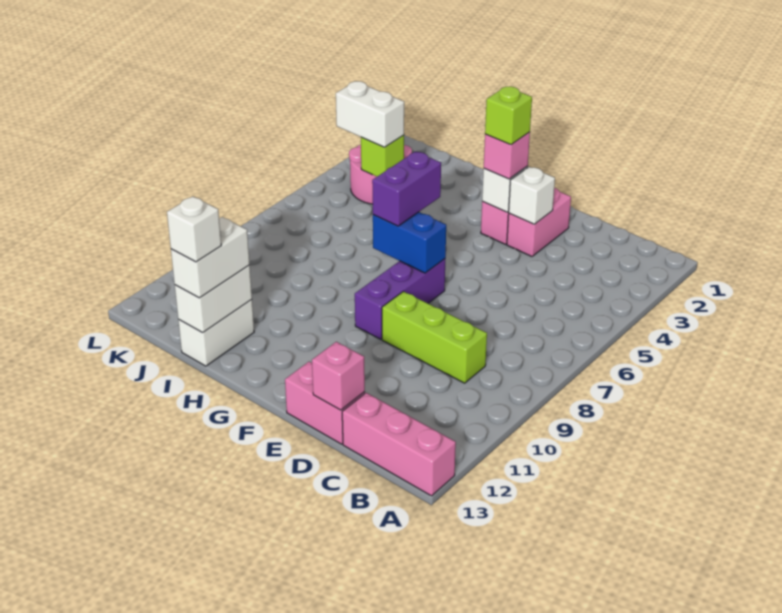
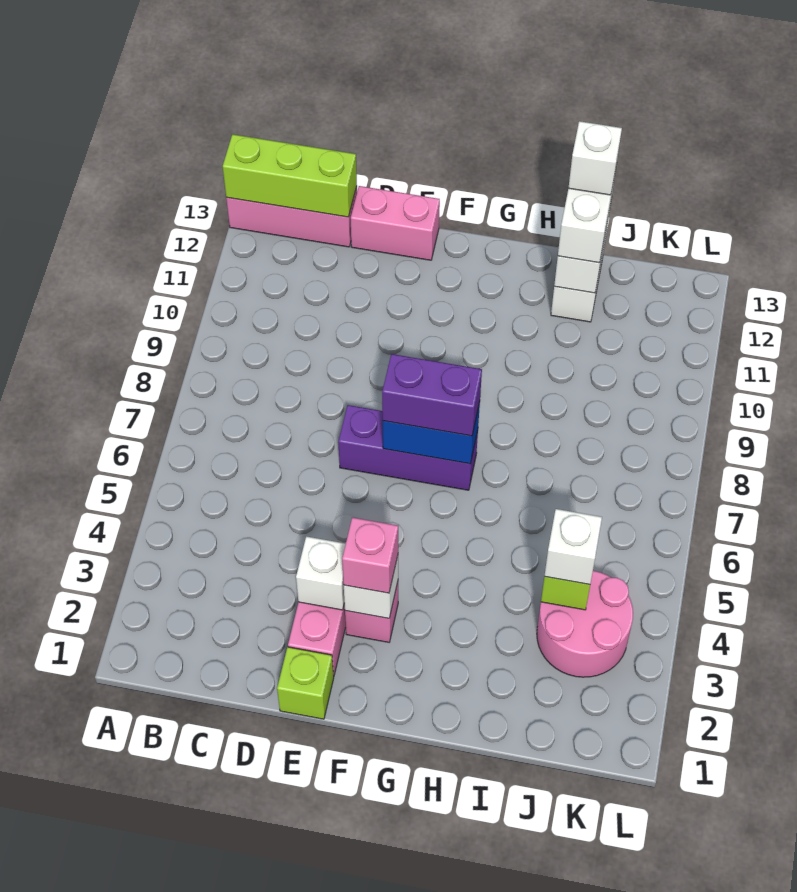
lime brick C9:E9 level 1 -> lime brick A13:C13 level 2
pink brick D13 level 2 -> none
lime brick F3 level 4 -> lime brick E1 level 1
purple brick F7:F9 level 1 -> purple brick E7:G7 level 1
purple brick G6:G7 level 3 -> purple brick F7:G7 level 3
white brick J4:K4 level 3 -> white brick J4 level 3

